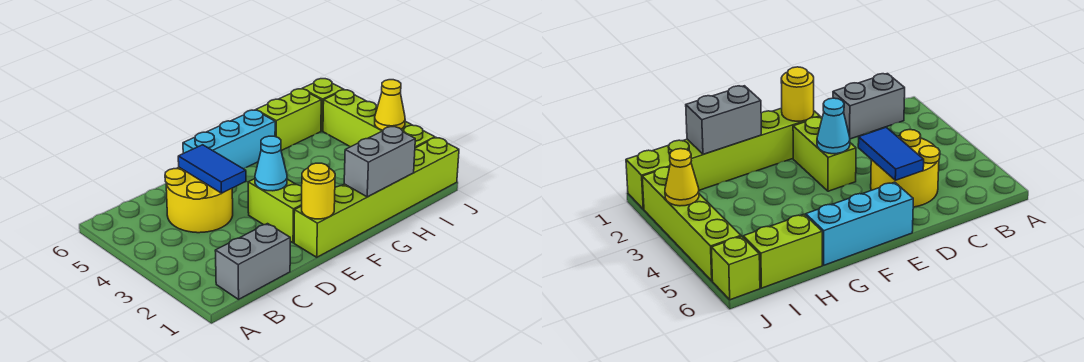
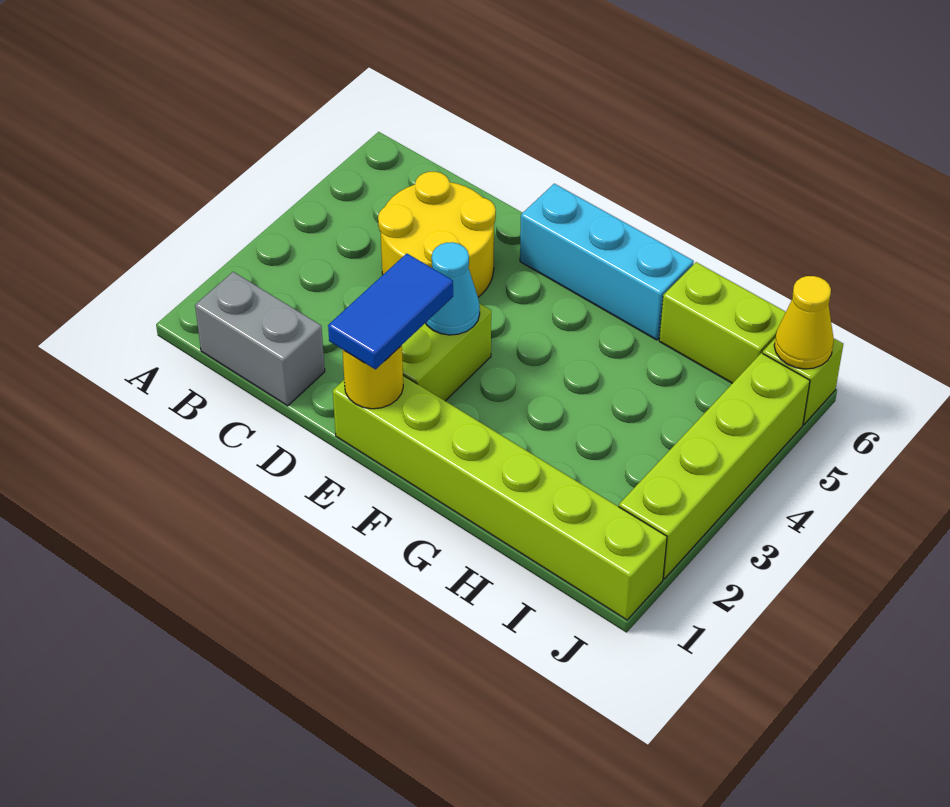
blue tile D4:D5 level 2 -> blue tile E1:E2 level 3
grey brick G1:H1 level 2 -> none
yellow cone J3 level 2 -> yellow cone J6 level 2

